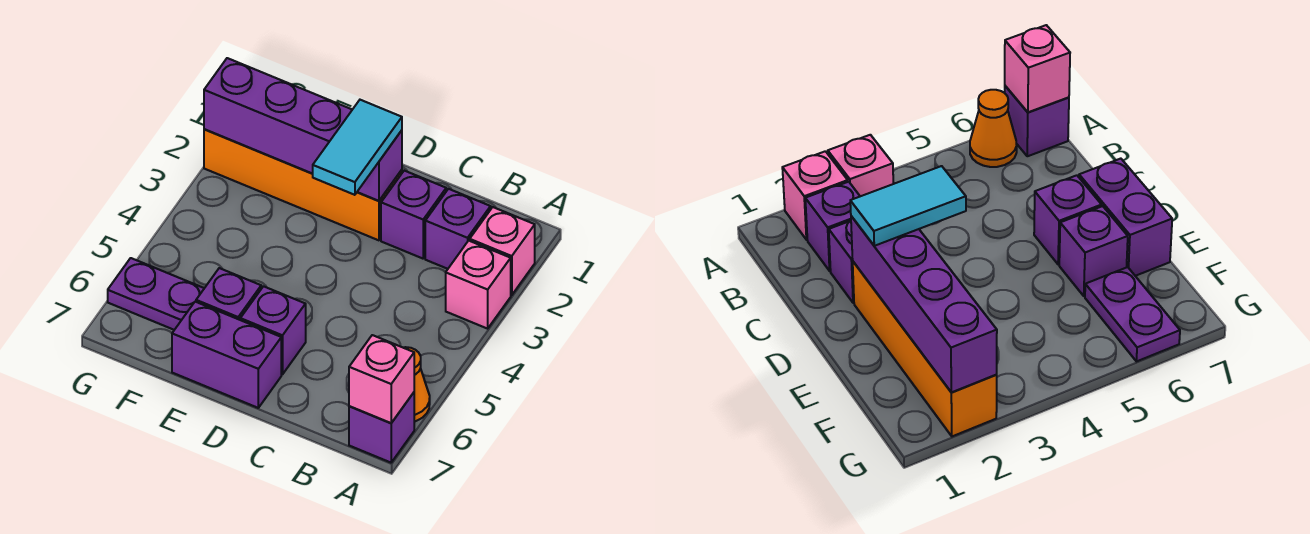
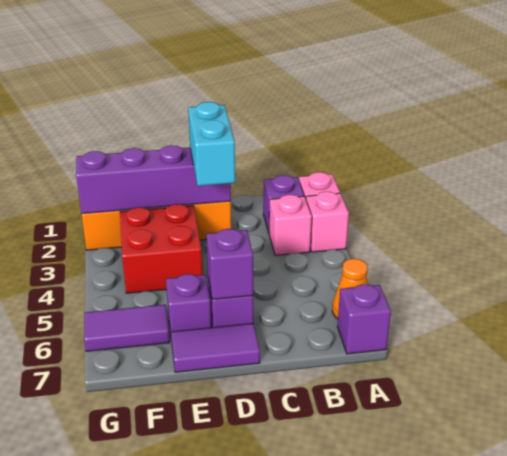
pink brick A7 level 2 -> pink brick B3 level 1
purple brick C2 level 1 -> purple brick D6 level 2
cyan tile D2:D3 level 3 -> cyan brick D2:D3 level 3
purple brick D7:E7 level 1 -> purple tile D7:E7 level 1
none -> red brick E3:F4 level 1
purple plate F6:G6 level 1 -> purple tile F6:G6 level 1

